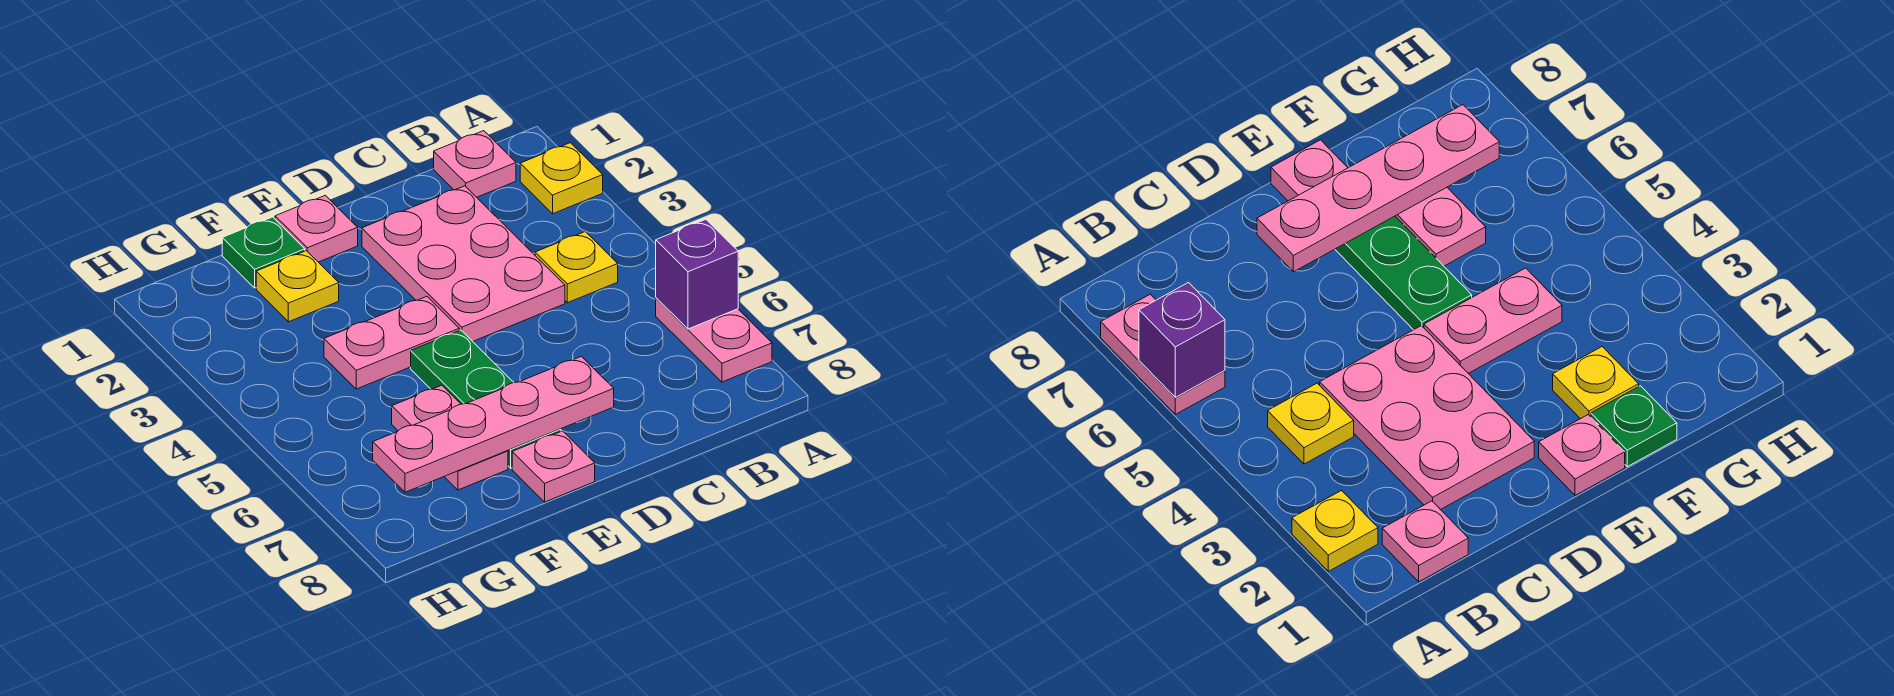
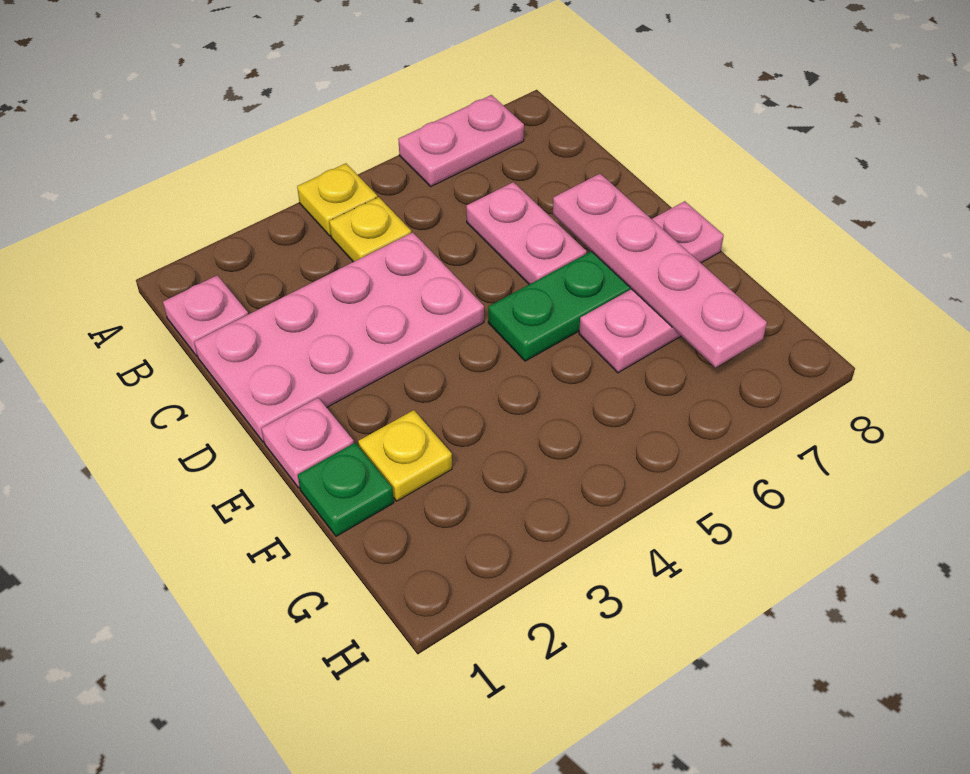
yellow plate A2 level 1 -> yellow plate A4 level 1
purple brick A6 level 2 -> none
pink plate C2:D4 level 1 -> pink plate C1:D4 level 1
pink plate E4:F4 level 1 -> pink plate C6:D6 level 1

